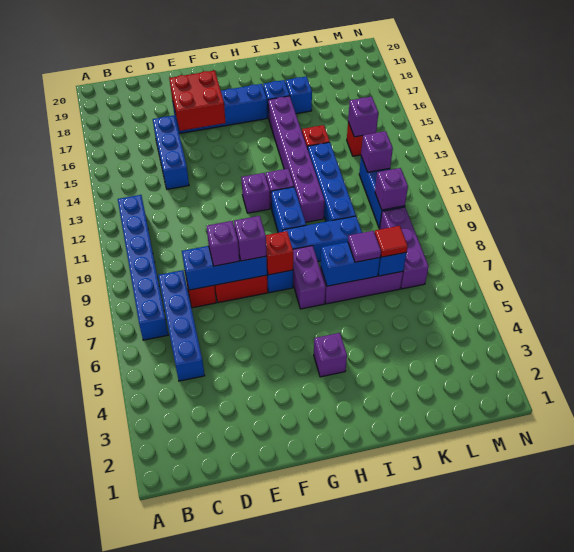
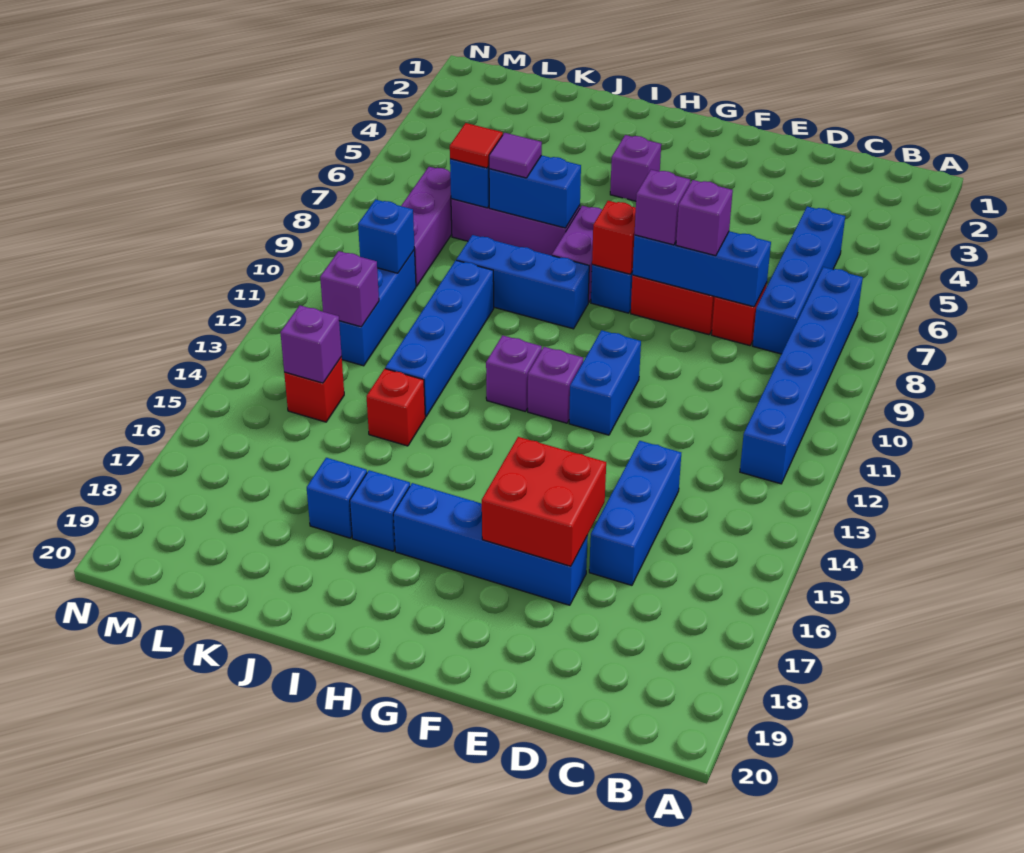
blue brick H10:H11 level 1 -> blue brick F11:F12 level 1
purple brick I11:I16 level 1 -> none
purple brick L10 level 2 -> blue brick L10 level 2

